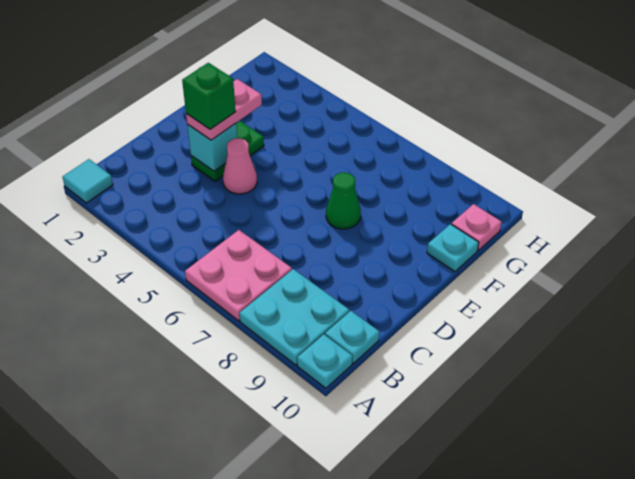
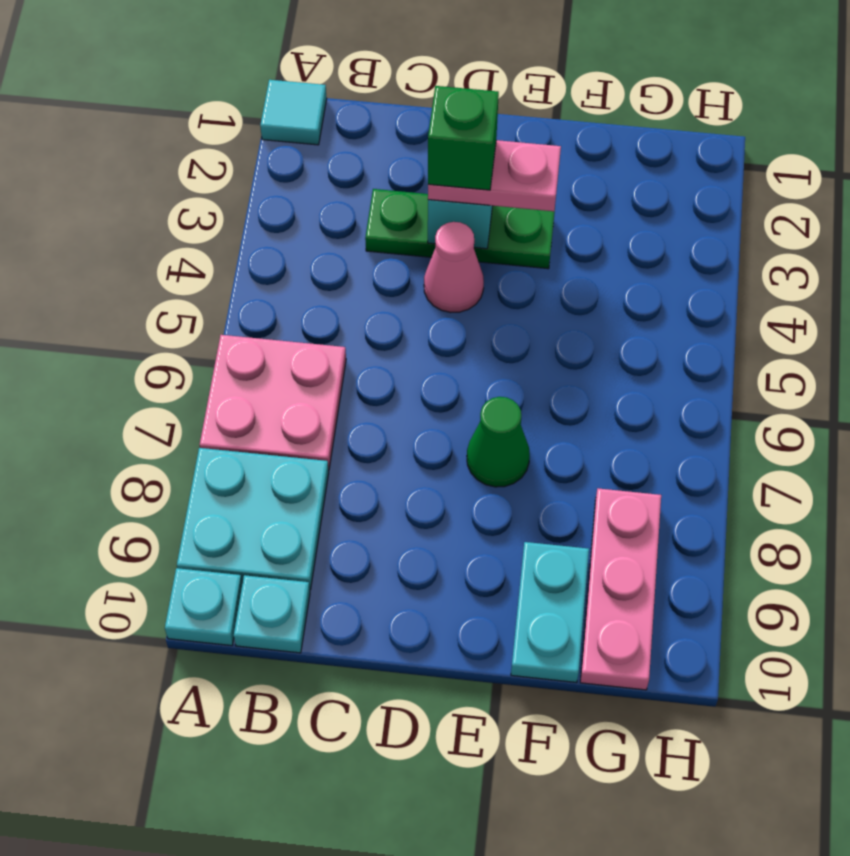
green plate D3:E3 level 1 -> green plate C3:E3 level 1
cyan plate F10 level 1 -> cyan plate F9:F10 level 1
pink plate G10 level 1 -> pink plate G8:G10 level 1

